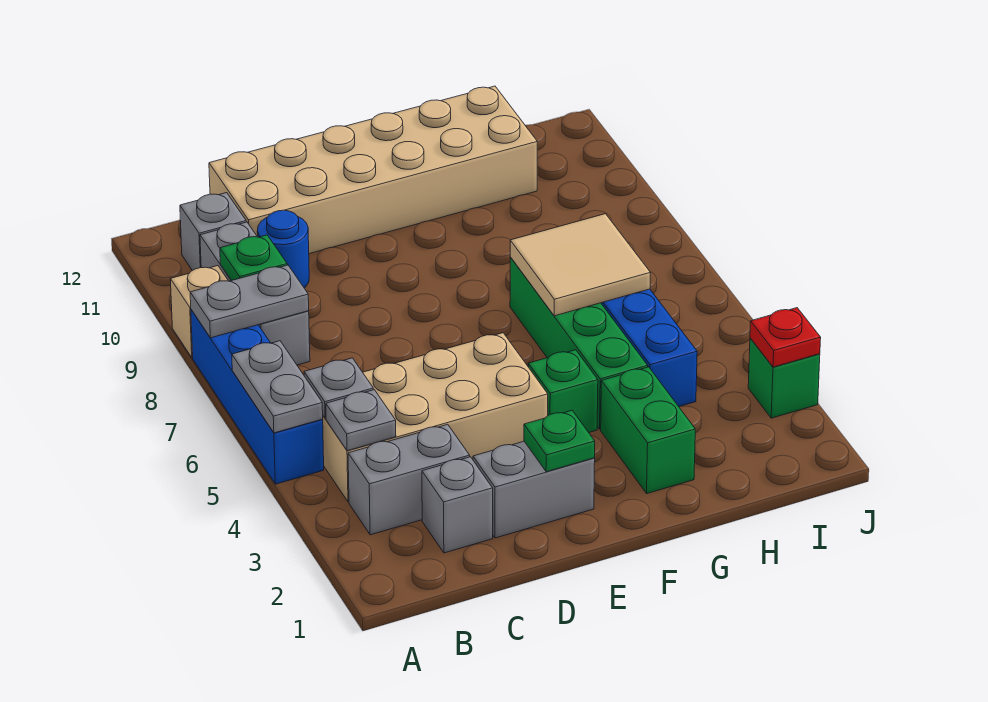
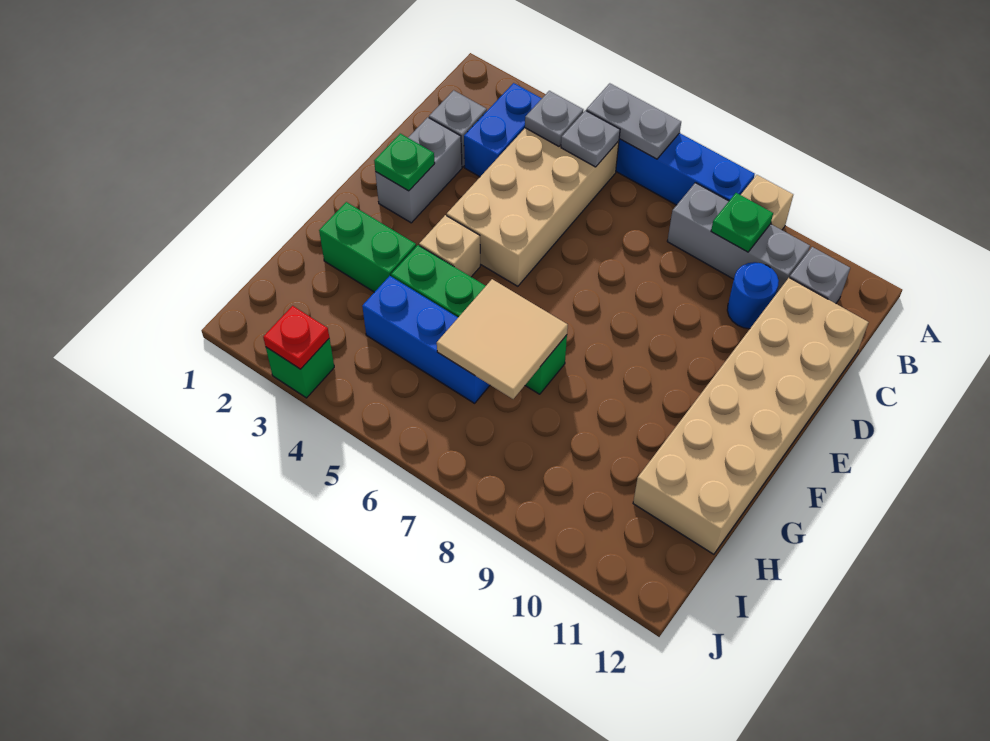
grey plate A8:B8 level 2 -> none
grey brick B3:C3 level 1 -> blue brick B3:C3 level 1
green brick F4 level 1 -> tan brick F4 level 1

